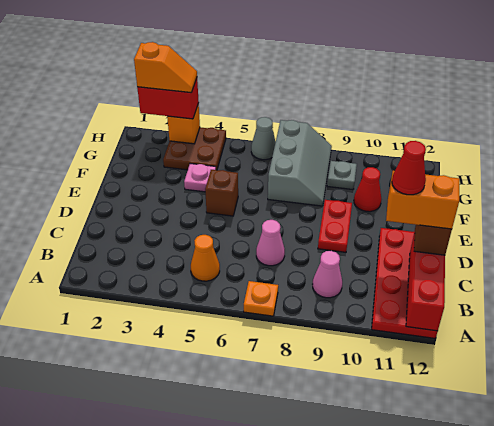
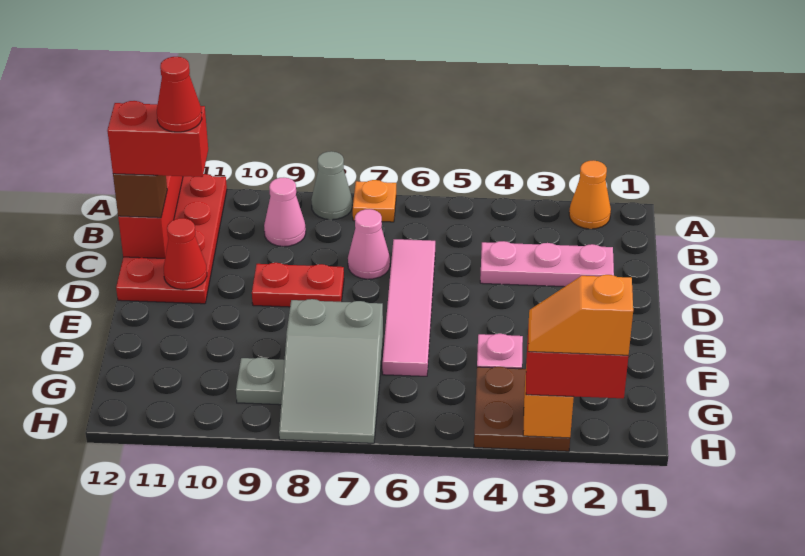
orange cone B5 level 1 -> orange cone A2 level 1
none -> pink plate C2:C4 level 1
none -> pink tile C6:F6 level 1
orange brick C11:C12 level 4 -> red brick C11:C12 level 4
red plate D9:E9 level 1 -> red plate D8:D9 level 1
brown brick E5 level 1 -> none
grey slope F7:H8 level 1 top 7 -> grey slope F7:H8 level 1 top F
red cone F10 level 1 -> red cone D11 level 2
grey cone H6 level 1 -> grey cone A8 level 1

